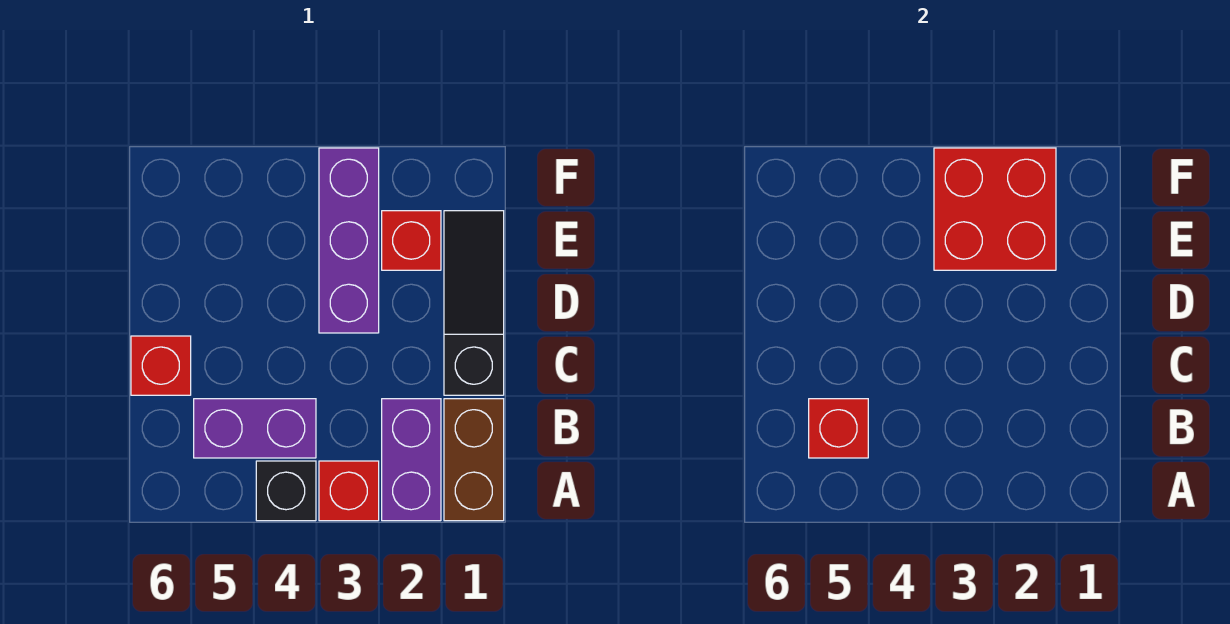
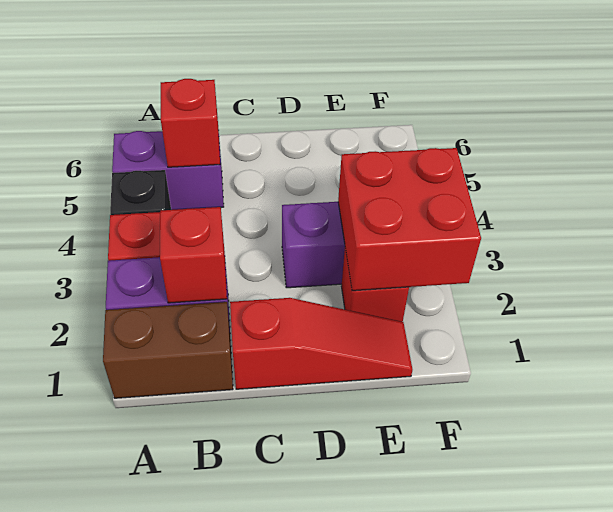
purple brick B4:B5 level 1 -> purple brick A5:B5 level 1
black slope C1:E1 level 1 top C -> red slope C1:E1 level 1 top C
red brick C6 level 1 -> red brick B2 level 2

